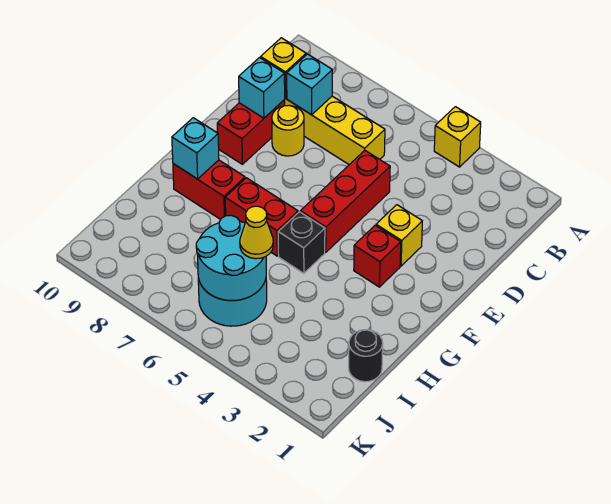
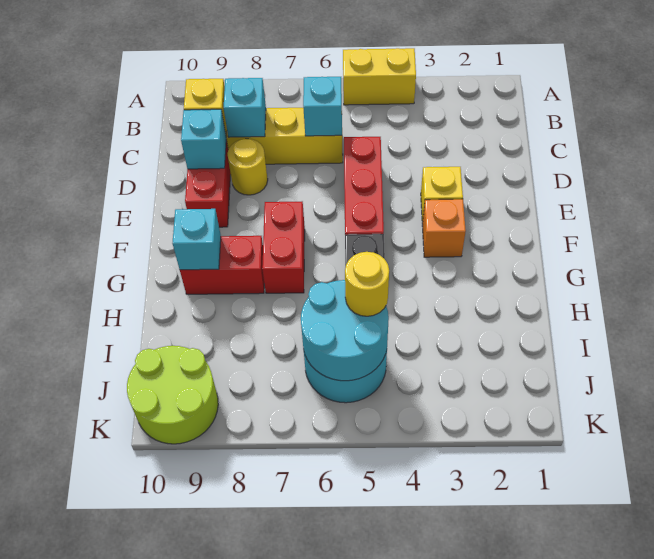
yellow brick A4 level 1 -> yellow brick A4:A5 level 1
none -> cyan brick C6 level 2
red brick F3 level 1 -> orange brick F3 level 1
red brick G6:G7 level 1 -> red brick F7:G7 level 1
black round brick I1 level 1 -> none
yellow cone I5 level 3 -> yellow round brick I5 level 3
none -> lime round brick J9:K10 level 1

